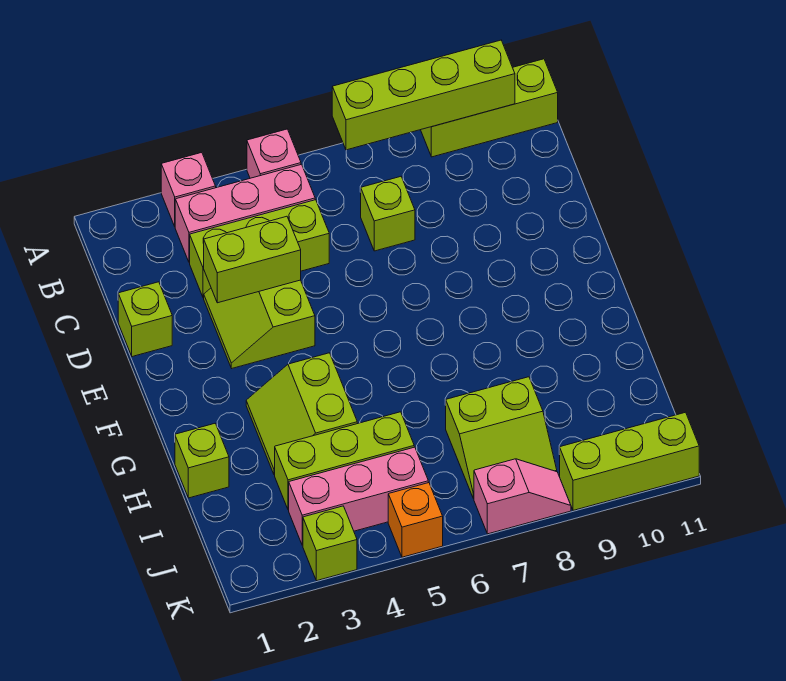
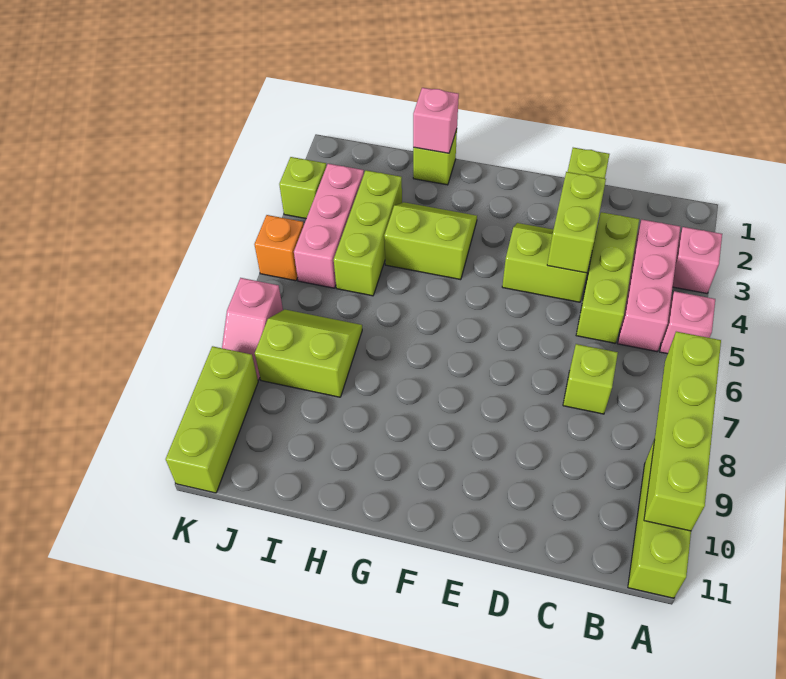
none -> pink brick H1 level 2
lime slope I7:J8 level 1 top I -> lime slope I7:J8 level 1 top 8

